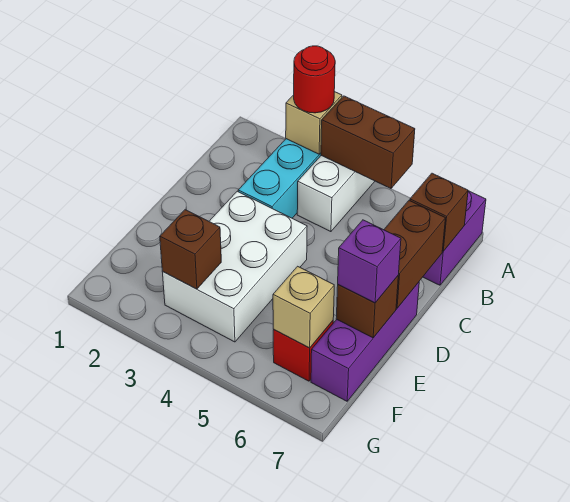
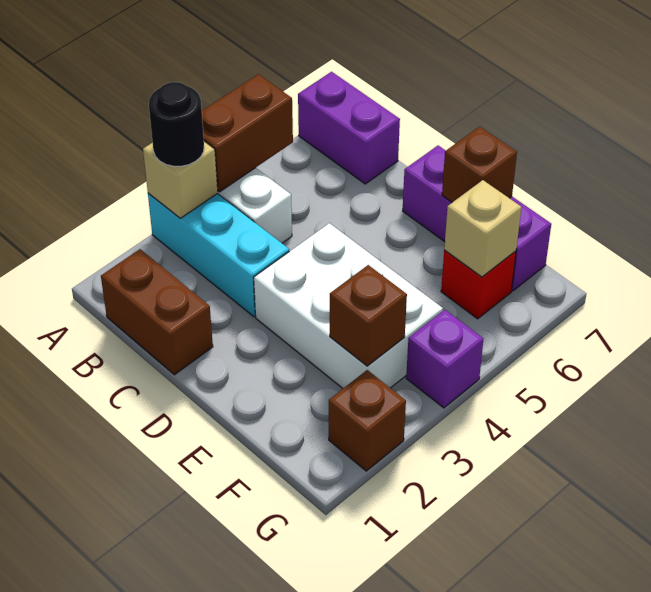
red round brick A3 level 3 -> black round brick A3 level 3
brown brick B7 level 2 -> brown brick G2 level 1
brown brick C7:D7 level 2 -> brown brick B1:C1 level 1
purple brick E7 level 3 -> purple brick G4 level 1

